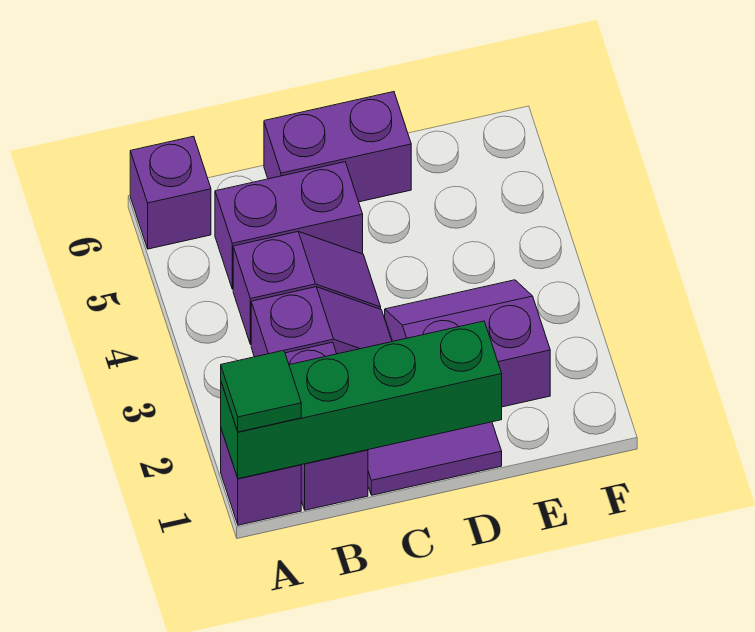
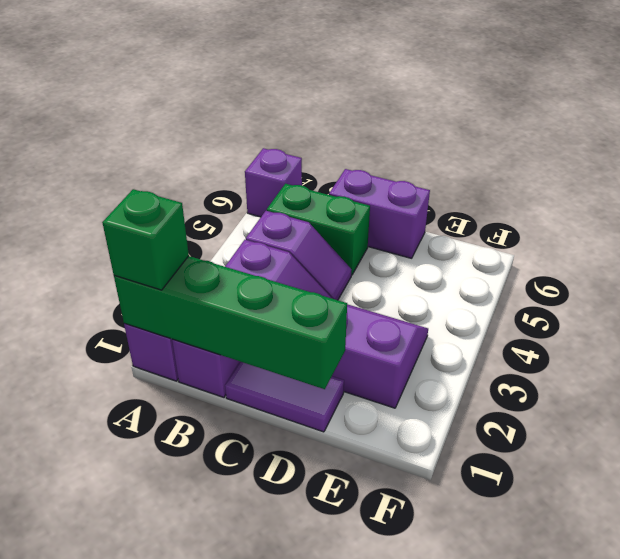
green tile A1 level 3 -> green brick A1 level 3
purple brick B5:C5 level 1 -> green brick B5:C5 level 1

